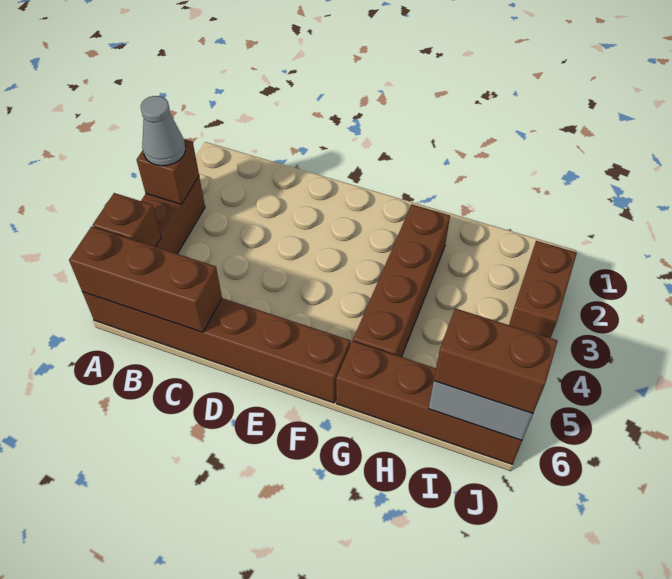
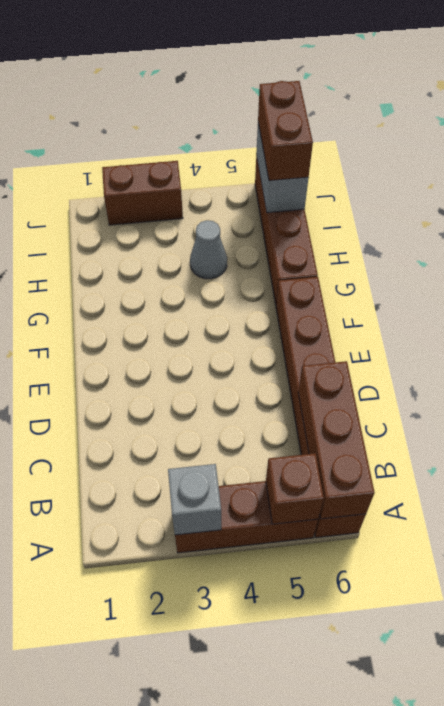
brown brick A3 level 2 -> grey brick A3 level 2
grey cone A3 level 3 -> grey cone H4 level 1
brown brick G2:G5 level 1 -> none

